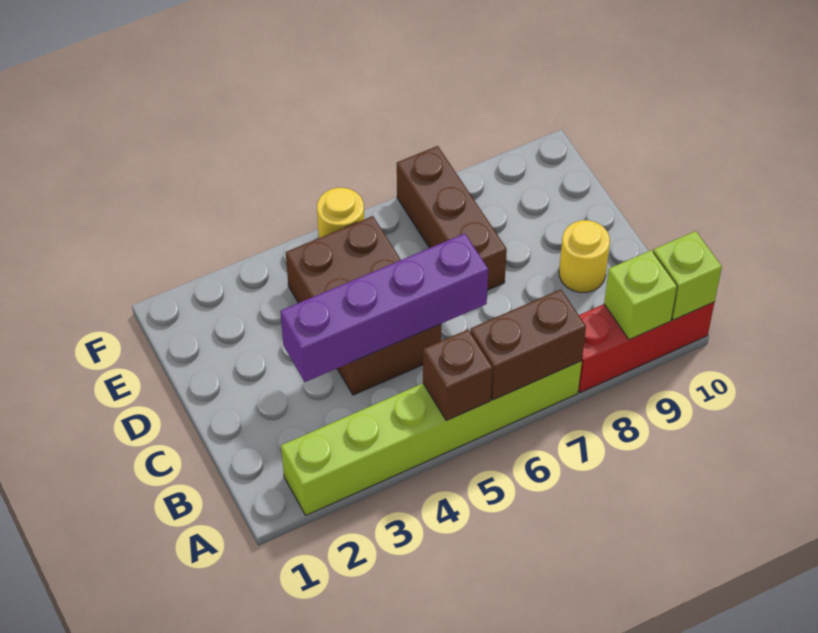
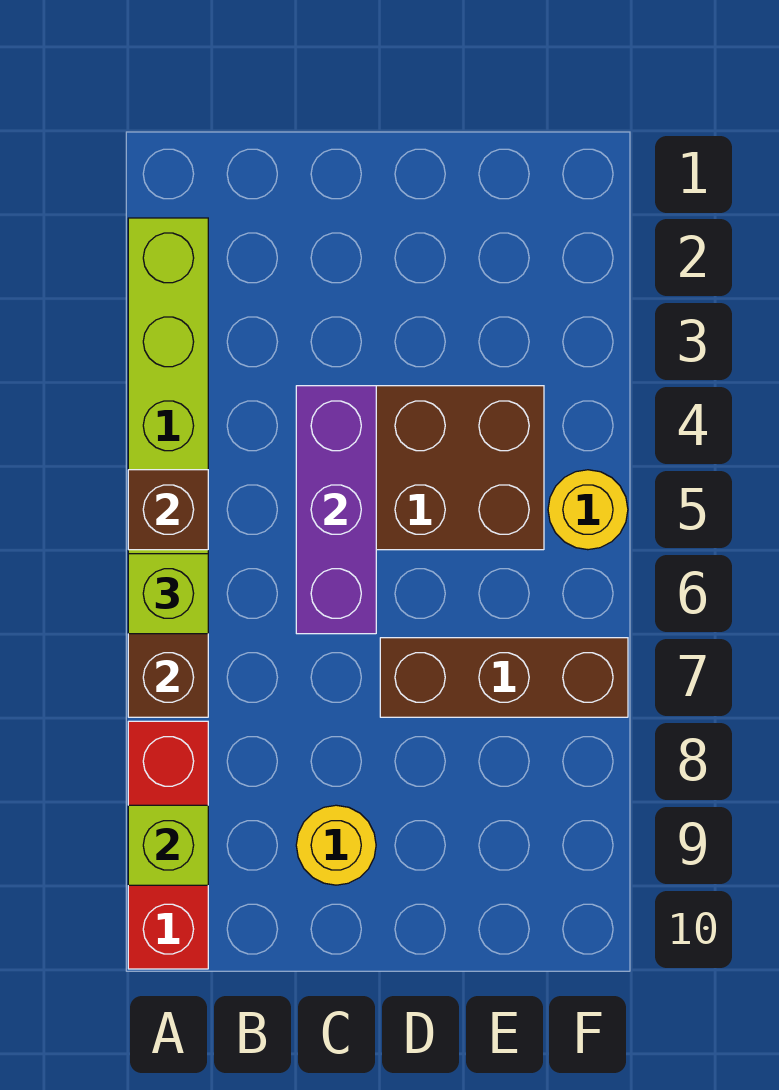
lime brick A10 level 2 -> lime brick A6 level 3
purple brick C3:C6 level 2 -> purple brick C4:C6 level 2

